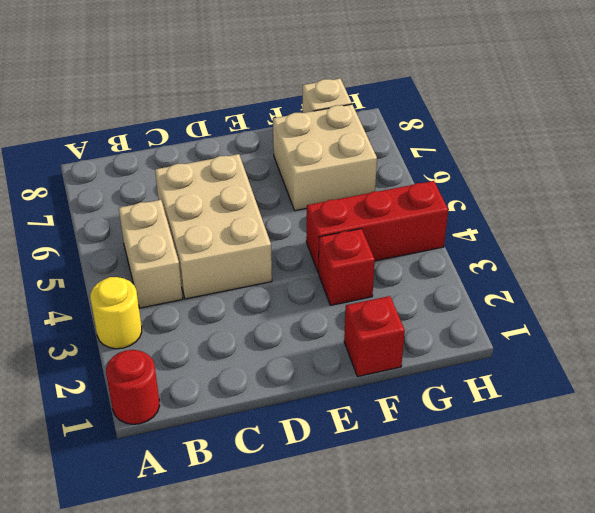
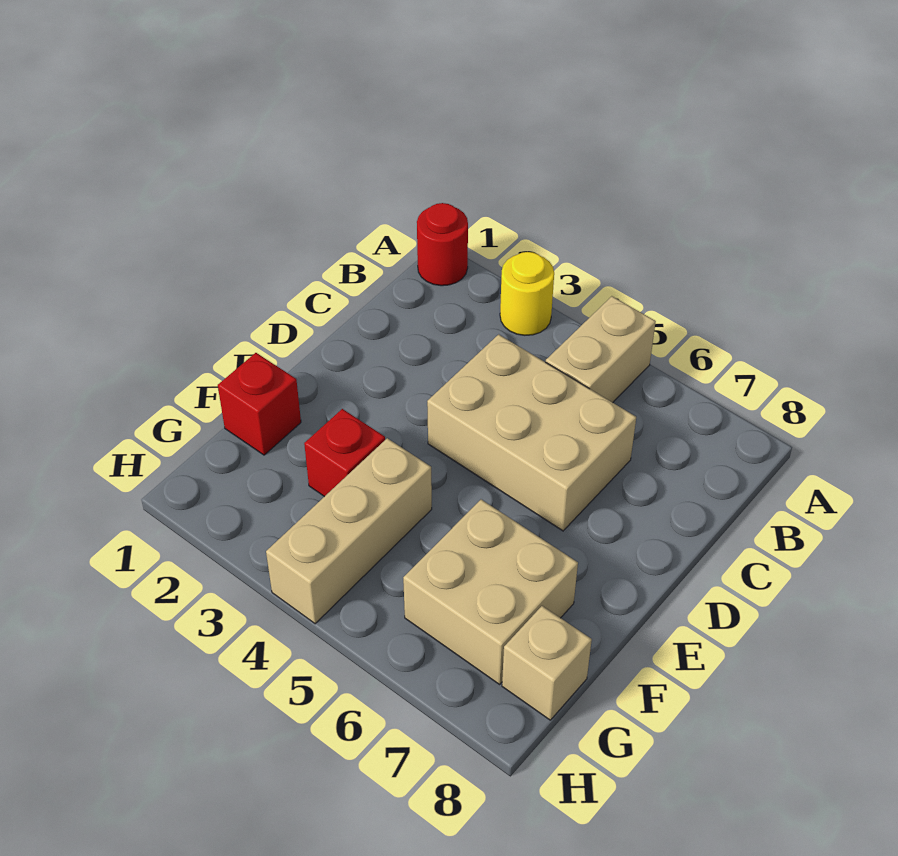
tan brick B4:B5 level 1 -> tan brick A5:B5 level 1
red brick F4:H4 level 1 -> tan brick F4:H4 level 1

